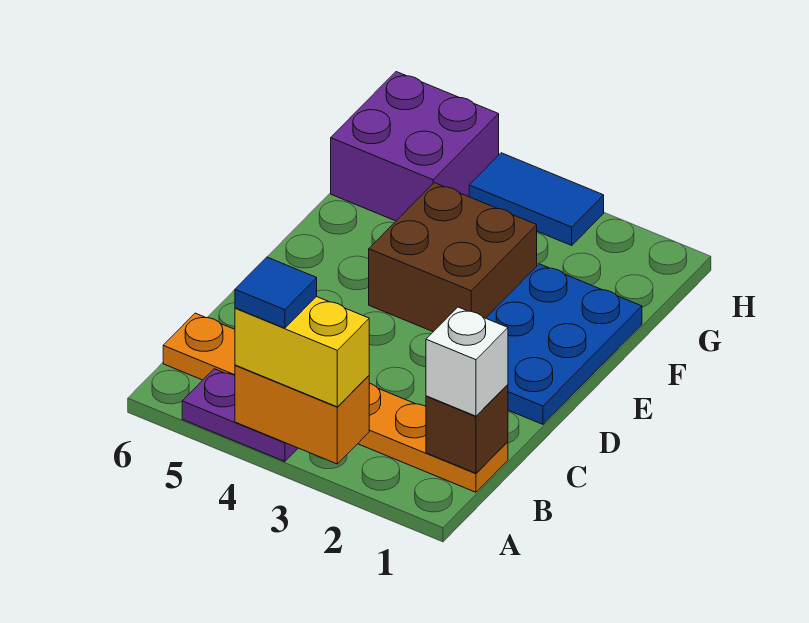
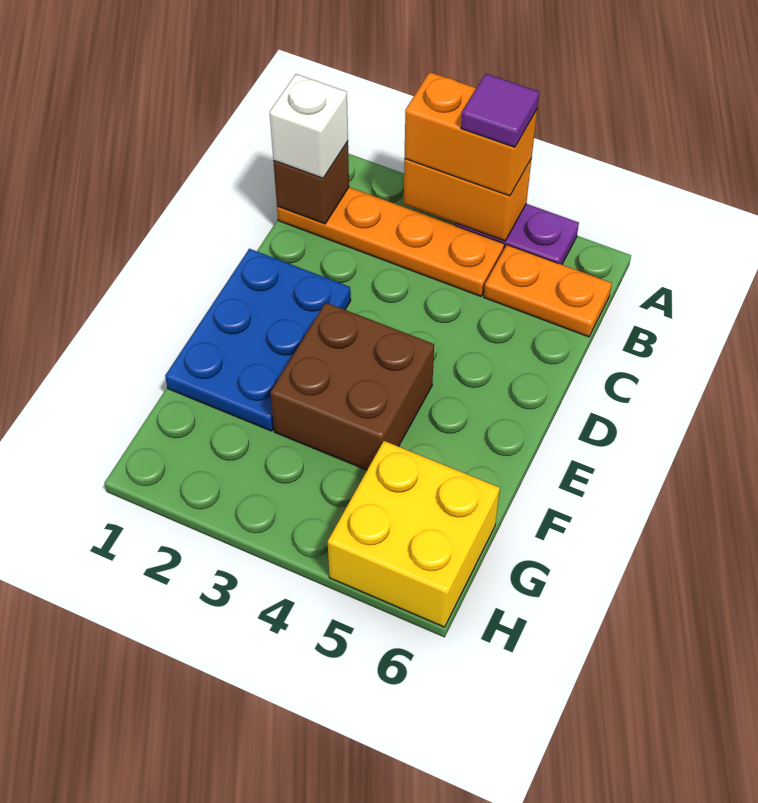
yellow brick A3:A4 level 3 -> orange brick A3:A4 level 3
blue tile A4 level 4 -> purple tile A4 level 4
purple brick G5:H6 level 1 -> yellow brick G5:H6 level 1
blue tile H3:H4 level 1 -> none

